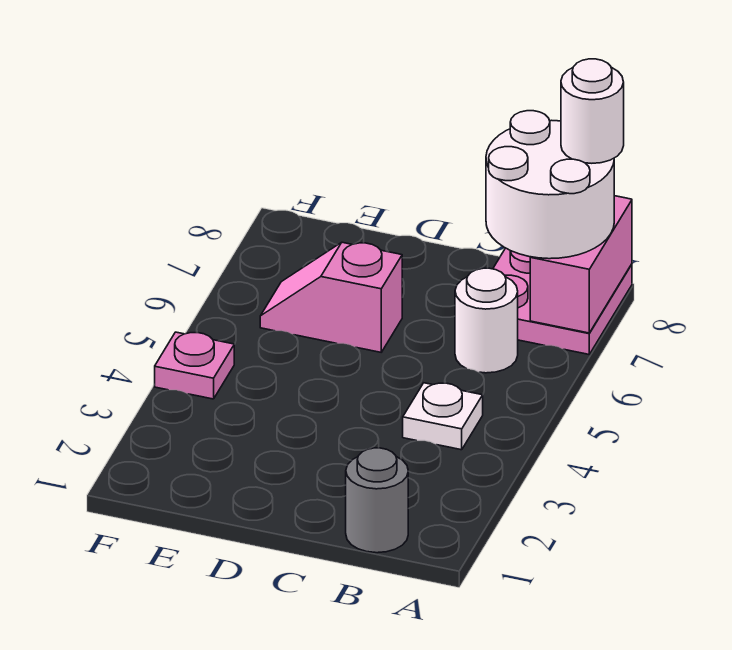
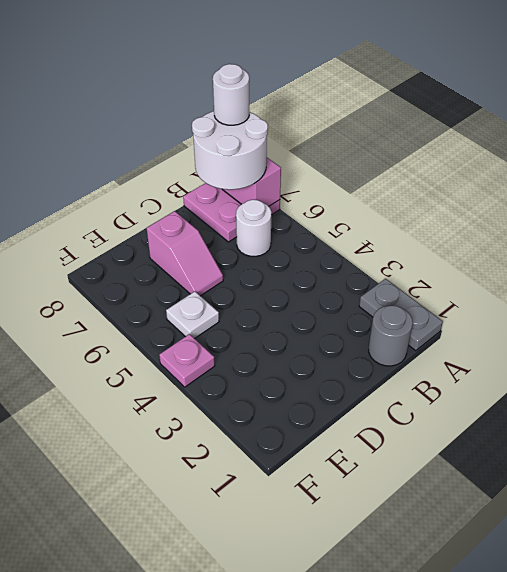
none -> grey plate A1:A2 level 1
white plate B4 level 1 -> white plate E5 level 1
pink slope D6:E6 level 1 top D -> pink slope D6:D7 level 1 top 7

